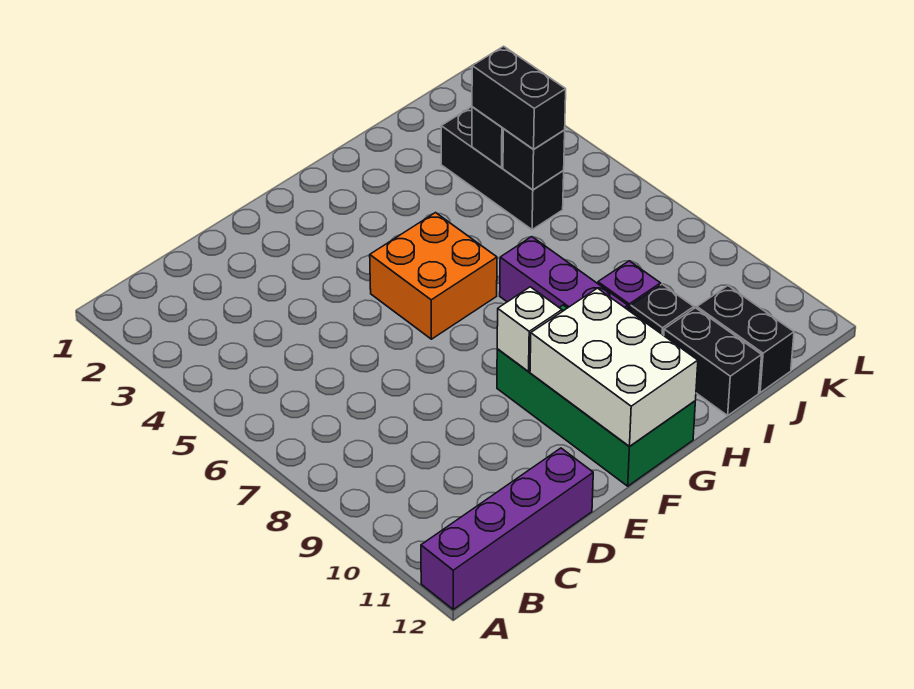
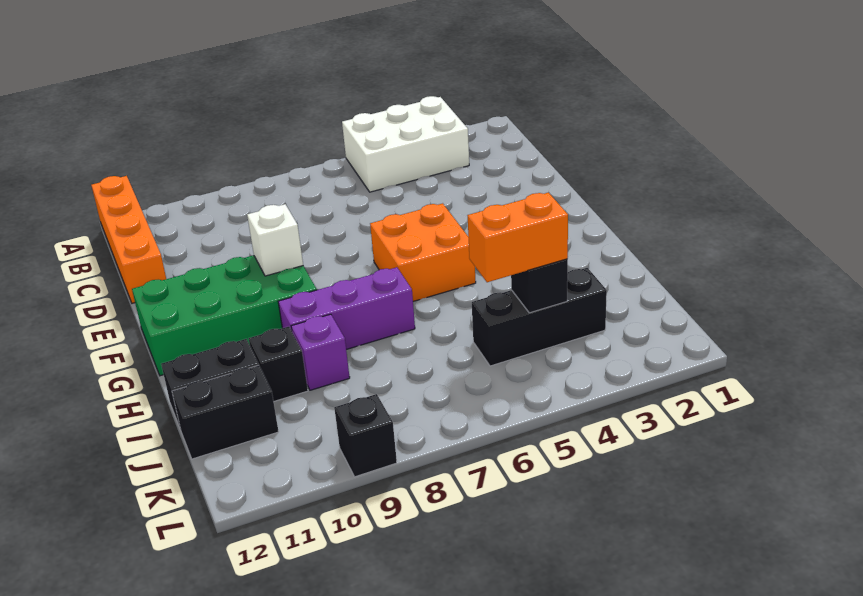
purple brick A12:D12 level 1 -> orange brick A12:D12 level 1
white brick F10:G12 level 2 -> white brick A3:B5 level 1
black brick J4:J5 level 3 -> orange brick J4:J5 level 3
black brick J5 level 2 -> black brick L9 level 1

